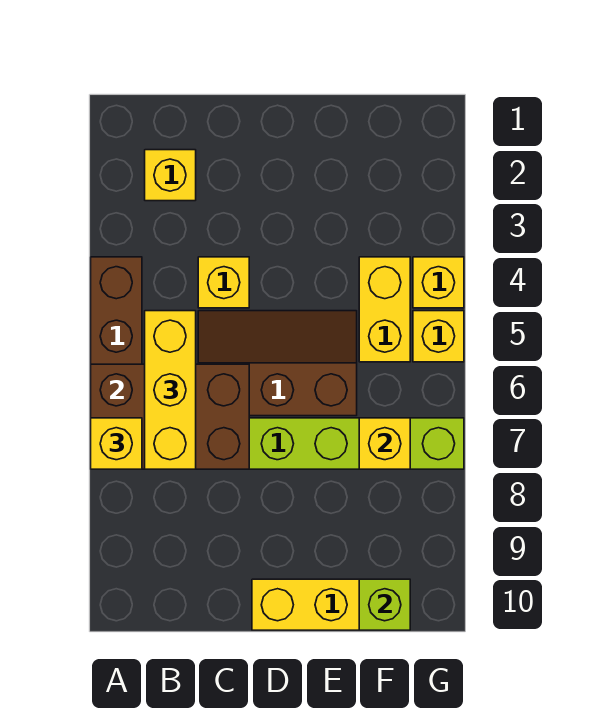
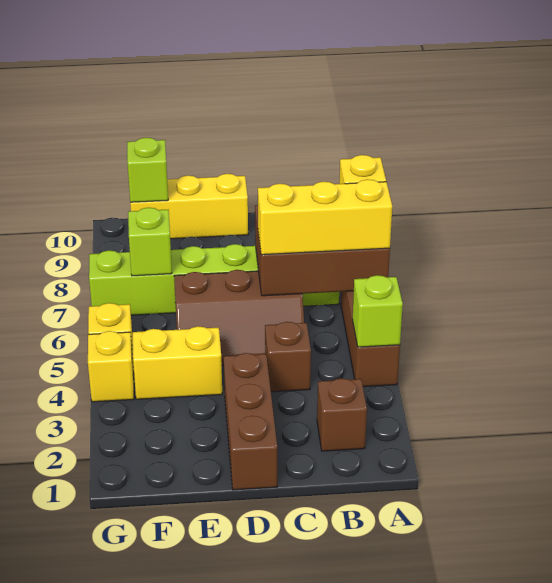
none -> lime brick A4 level 2
yellow brick B2 level 1 -> brown brick B2 level 1
yellow brick B5:B7 level 3 -> yellow brick A6:C6 level 3
yellow brick C4 level 1 -> brown brick C4 level 1
none -> brown brick D1:D3 level 1
yellow brick F4:F5 level 1 -> yellow brick E4:F4 level 1
yellow brick F7 level 2 -> lime brick F7 level 2

